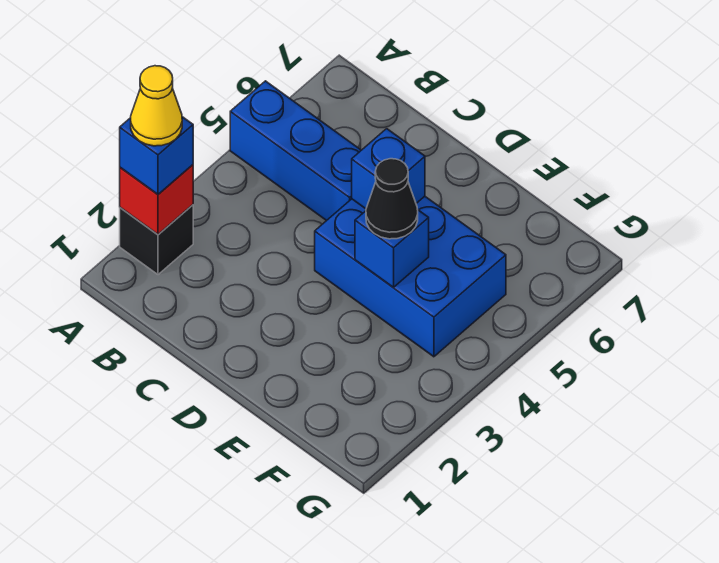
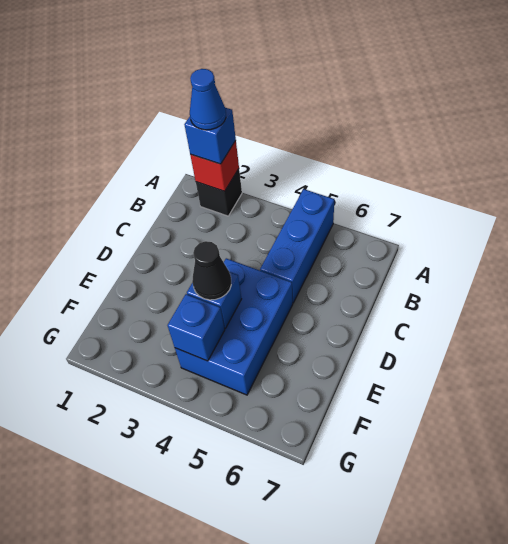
yellow cone A2 level 4 -> blue cone A2 level 4
blue brick D5 level 2 -> blue brick F4 level 2

